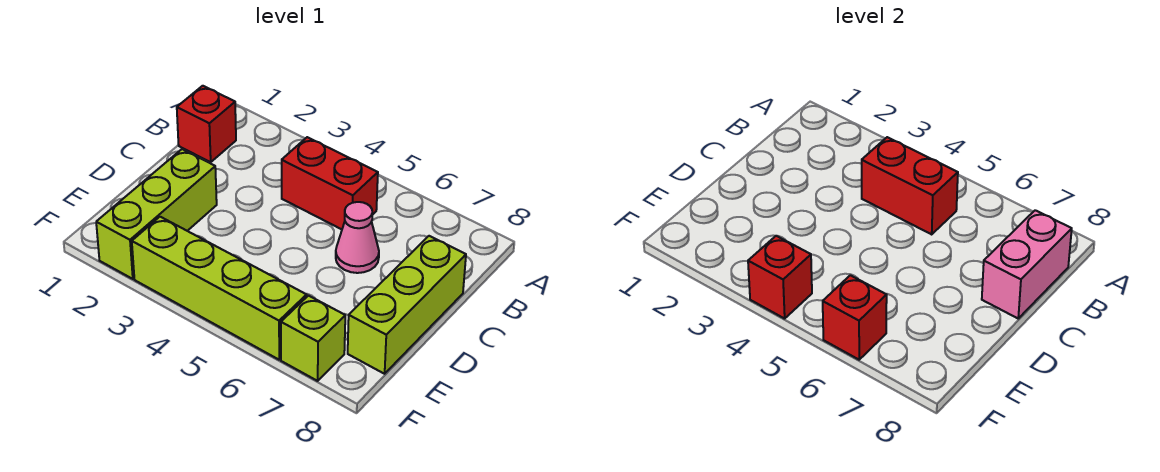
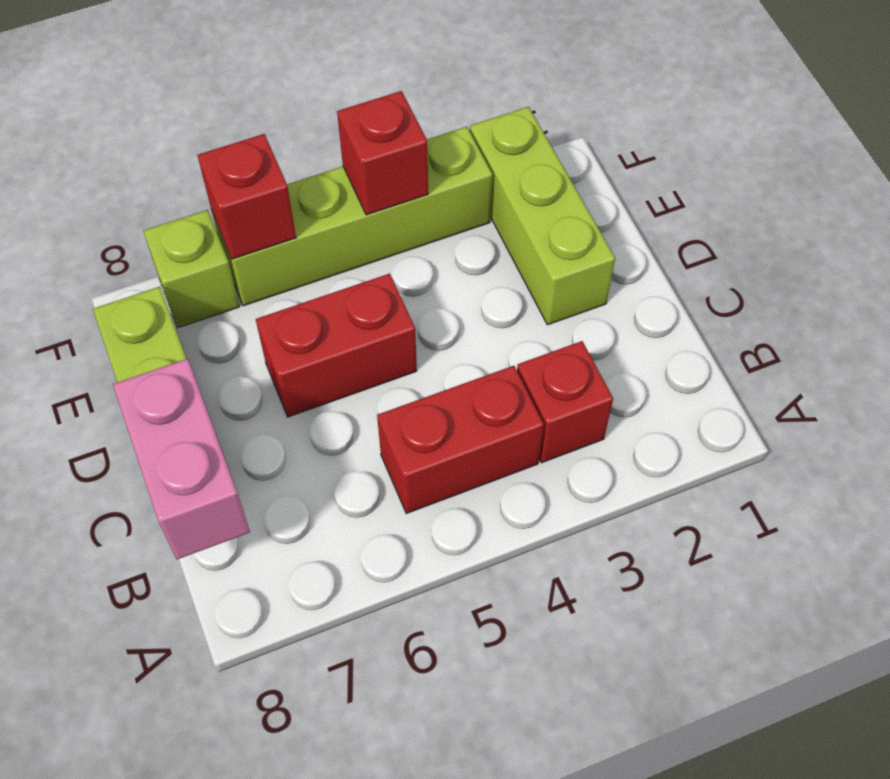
red brick B1 level 1 -> red brick B3 level 1
red brick B4:B5 level 2 -> red brick D5:D6 level 1
pink cone C6 level 1 -> none

